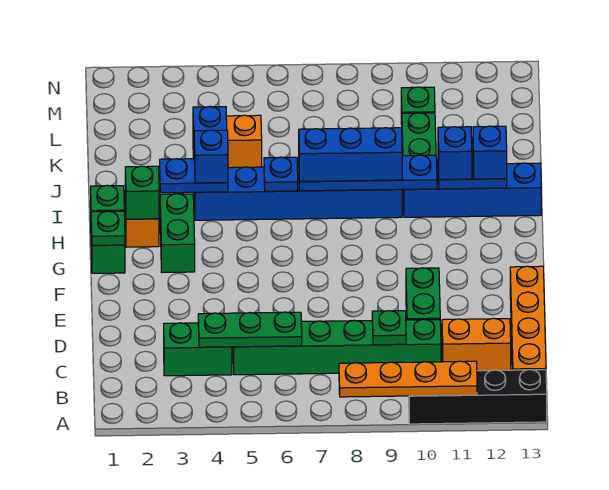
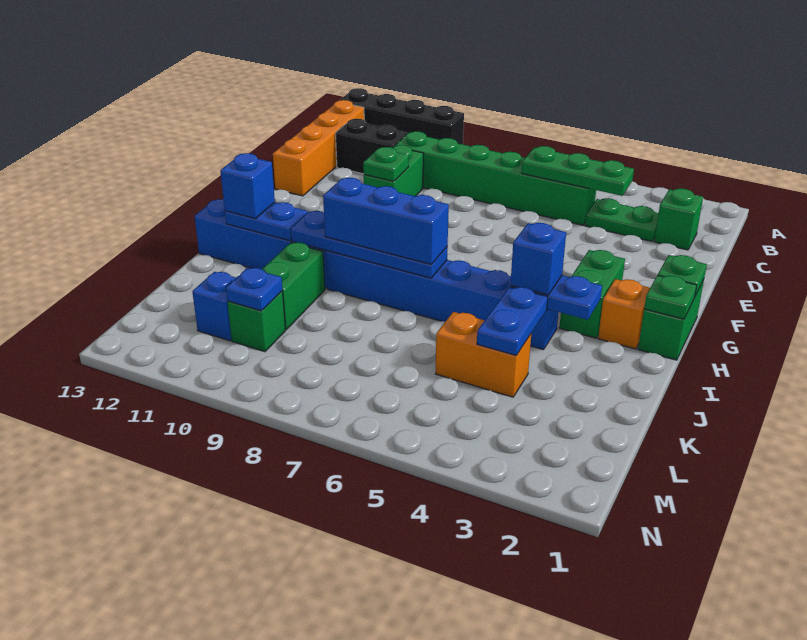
orange plate A8:A11 level 2 -> none
green brick C3:C4 level 1 -> green plate C3:C4 level 1
green plate C9 level 2 -> green plate E10 level 2
orange brick C11:C12 level 1 -> black brick C11:C12 level 1
green brick H2 level 2 -> green brick C2 level 1
blue plate I6 level 2 -> blue plate L10 level 2
blue brick I11 level 3 -> blue brick L11 level 1

